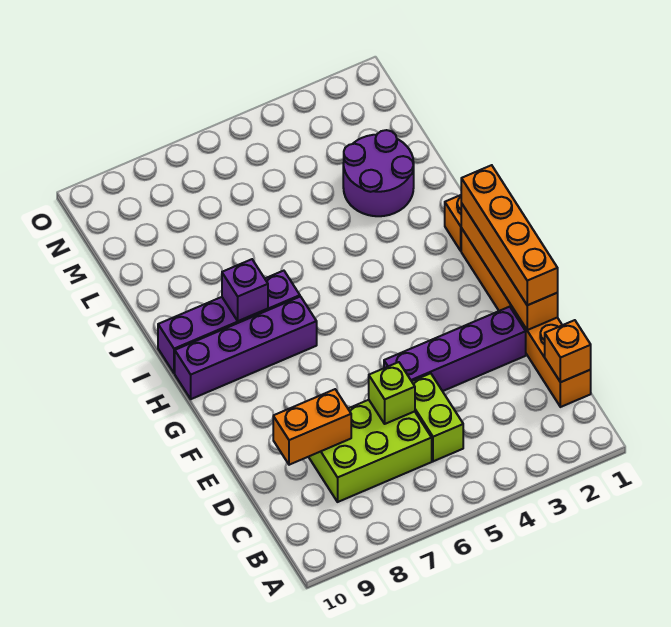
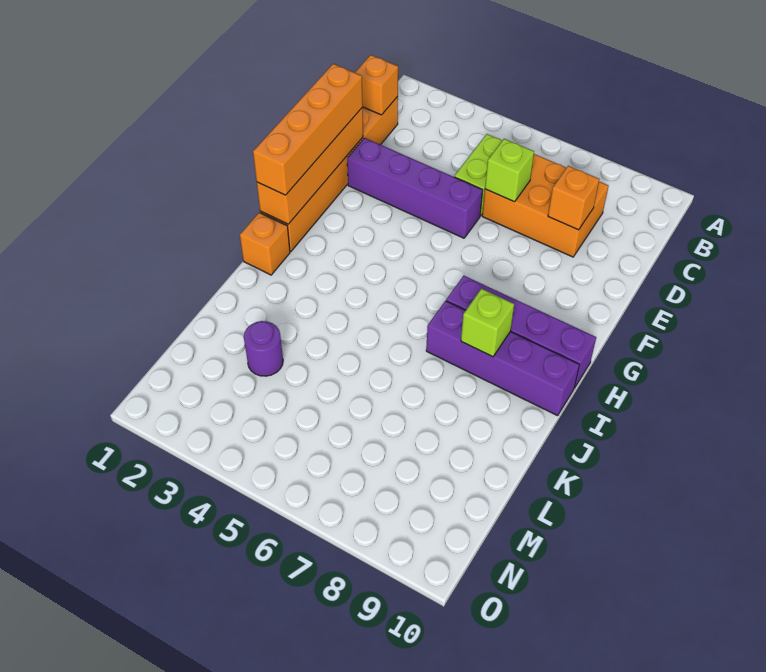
lime brick C6:D8 level 1 -> orange brick C6:D8 level 1
orange brick D8:D9 level 2 -> orange brick D8 level 2
purple brick I8 level 2 -> lime brick I8 level 2
purple round brick K2:L3 level 1 -> purple round brick L3 level 1

